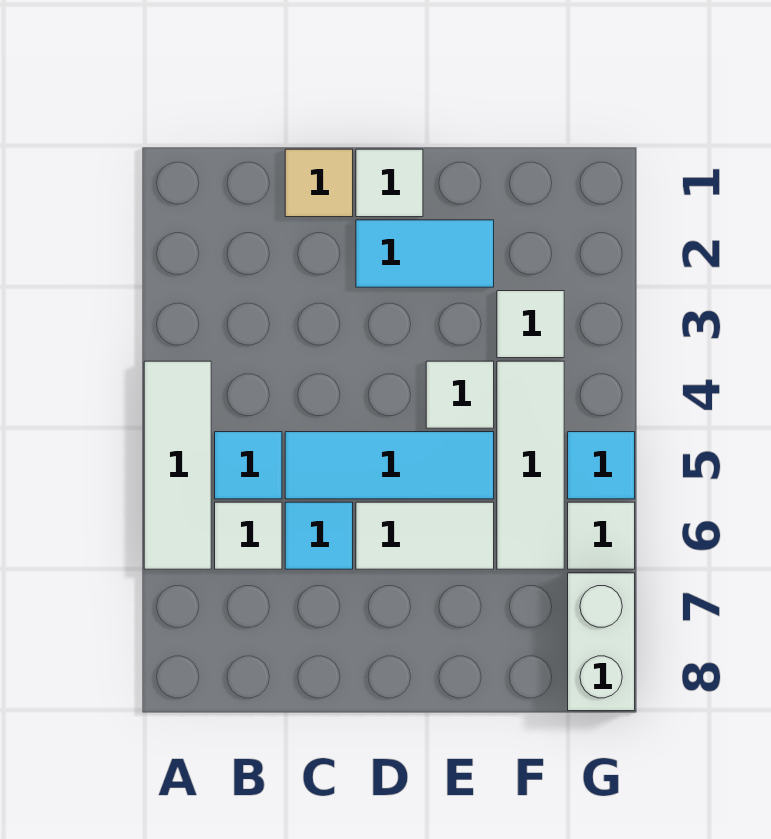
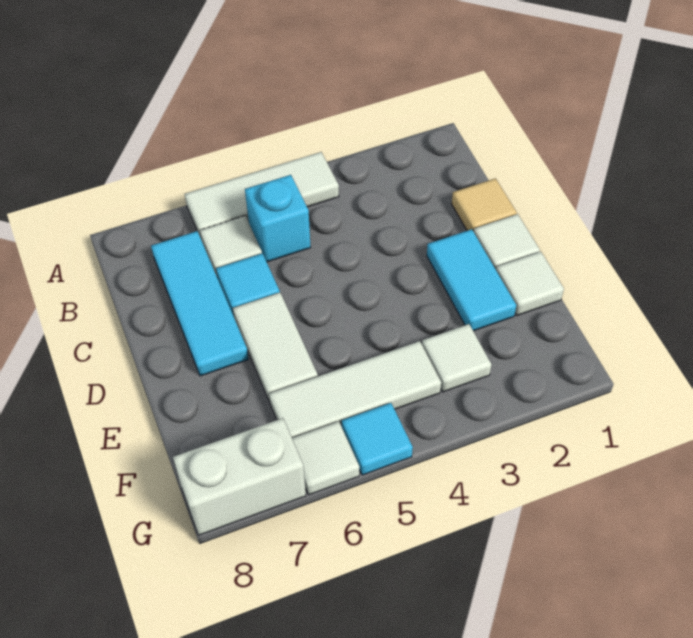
cyan tile B5 level 1 -> cyan brick B5 level 1
cyan tile C5:E5 level 1 -> cyan tile B7:D7 level 1
white tile E4 level 1 -> white tile E1 level 1

